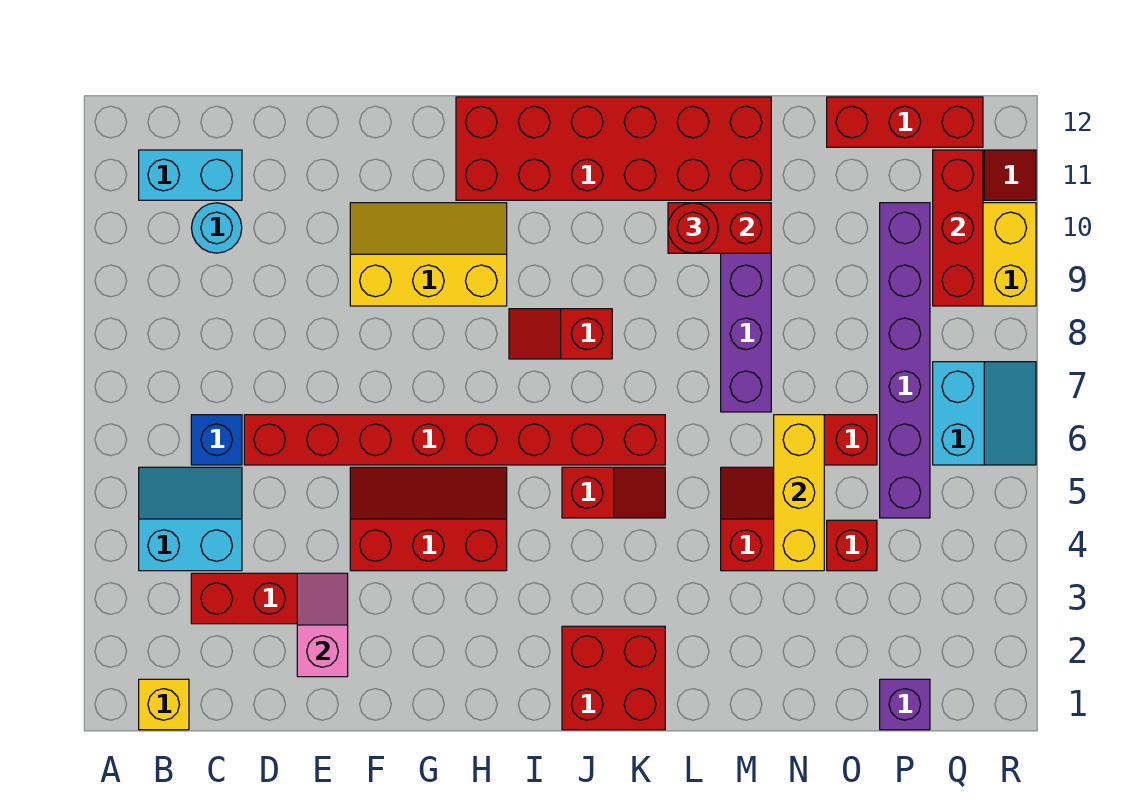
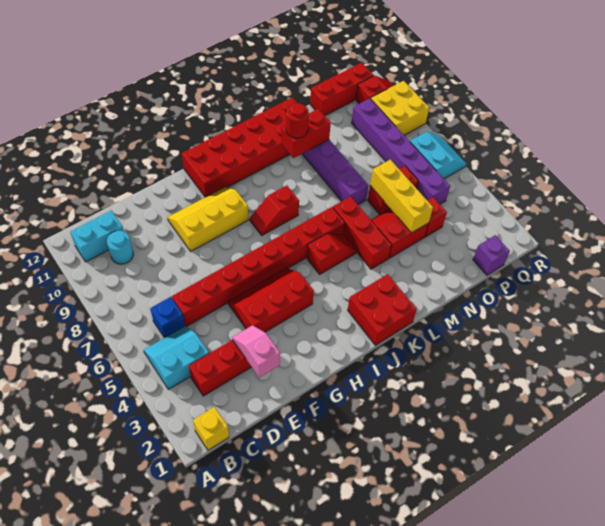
red brick Q9:Q11 level 2 -> red brick L4:L6 level 1

